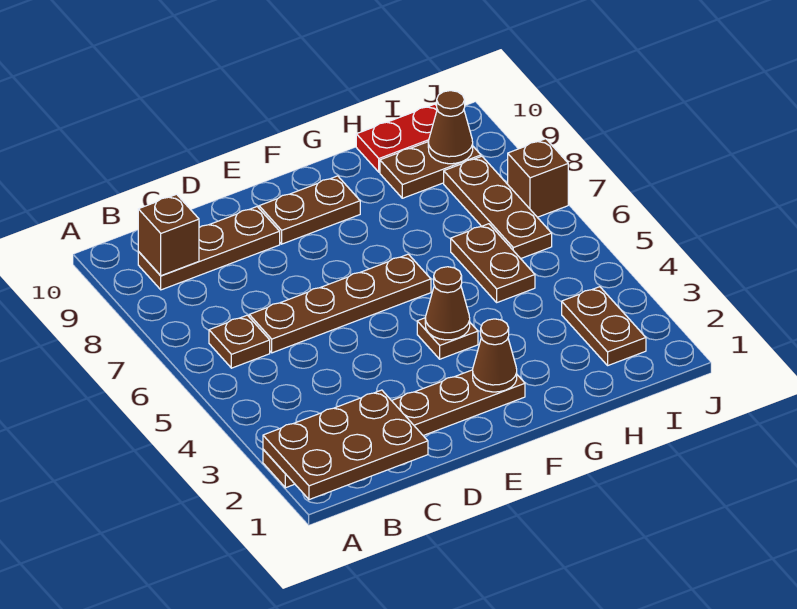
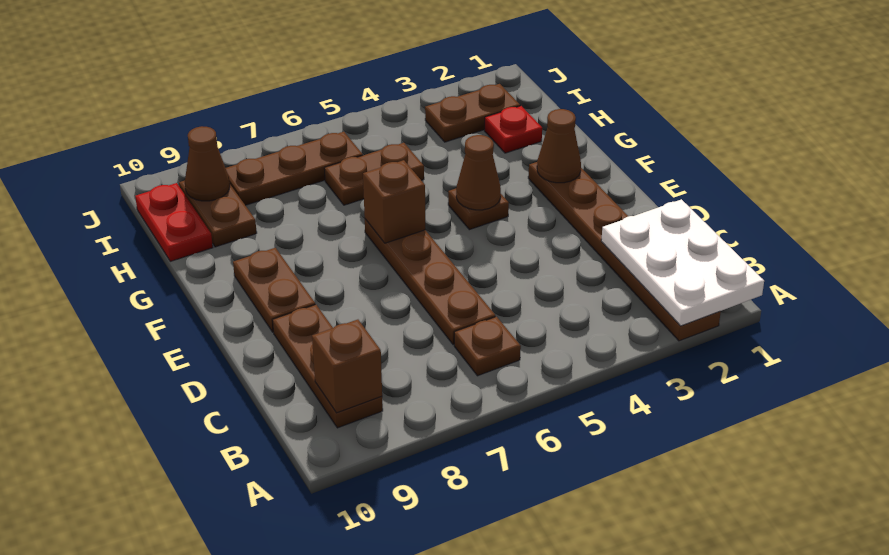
brown plate A1:C2 level 2 -> white plate A1:C2 level 2
none -> red plate H2 level 1
brown brick J7 level 1 -> brown brick F6 level 2

